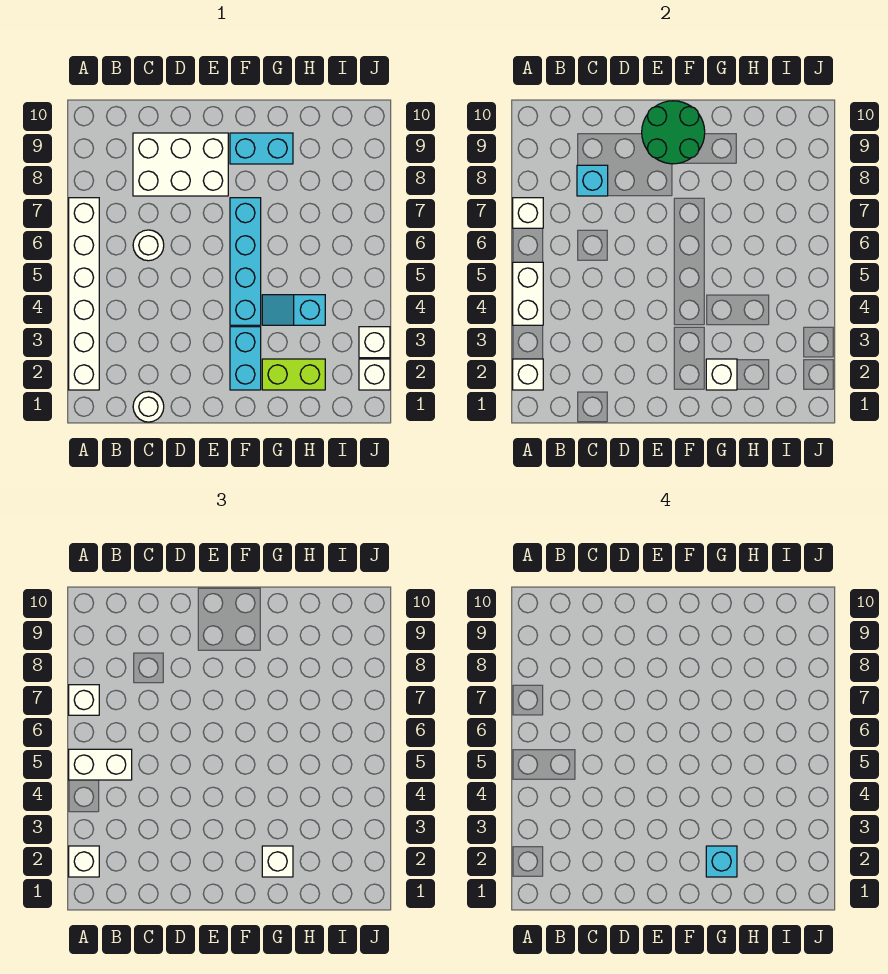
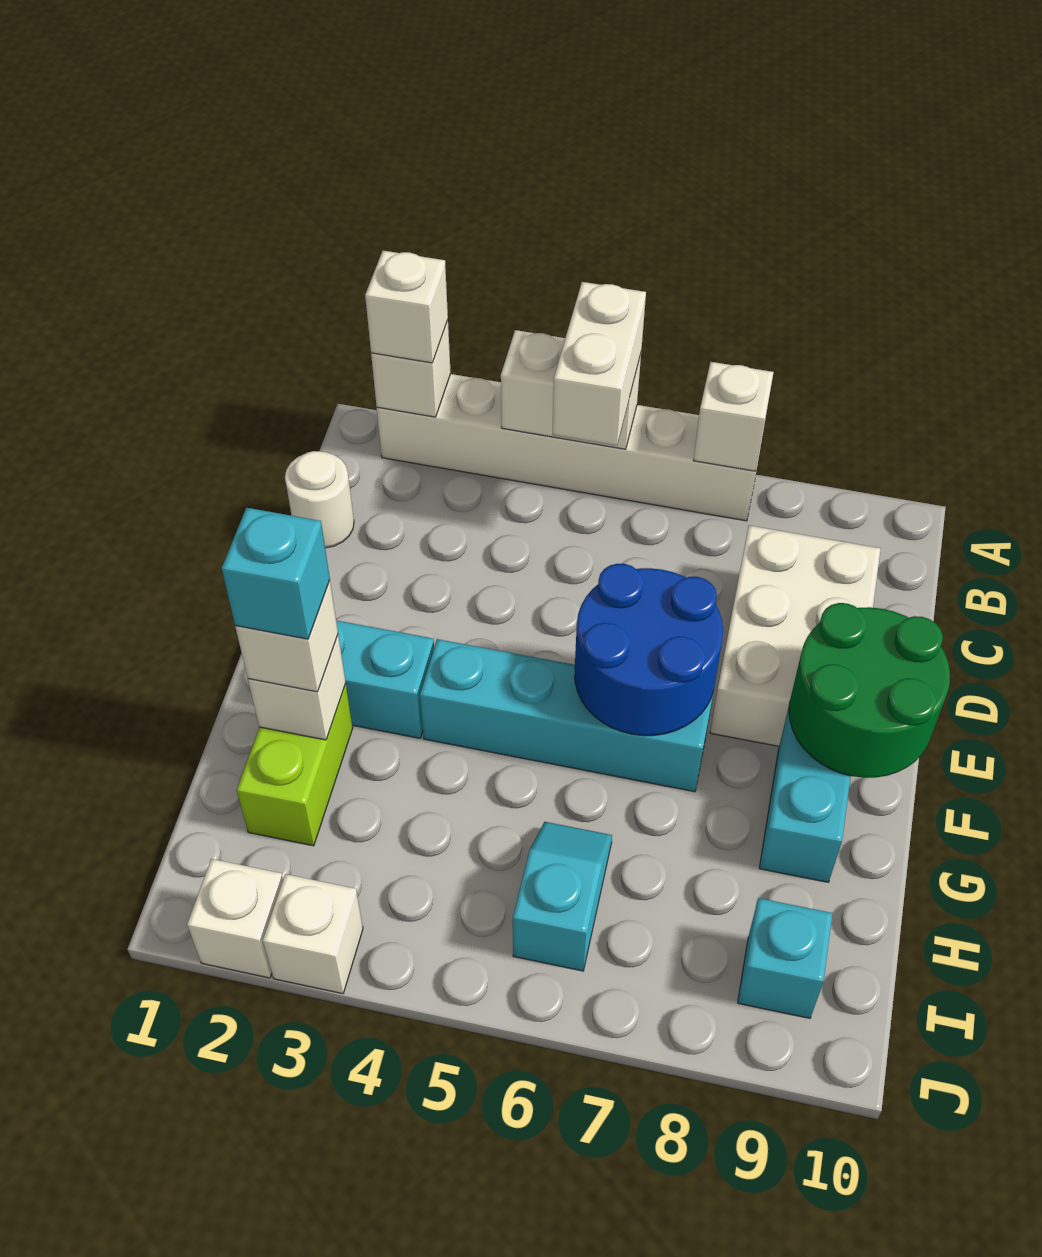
white brick A7 level 3 -> none
white round brick C6 level 1 -> none
cyan brick C8 level 2 -> cyan brick I9 level 1
none -> blue round brick E6:F7 level 2
cyan slope G4:H4 level 1 top H -> cyan slope H6:I6 level 1 top I

